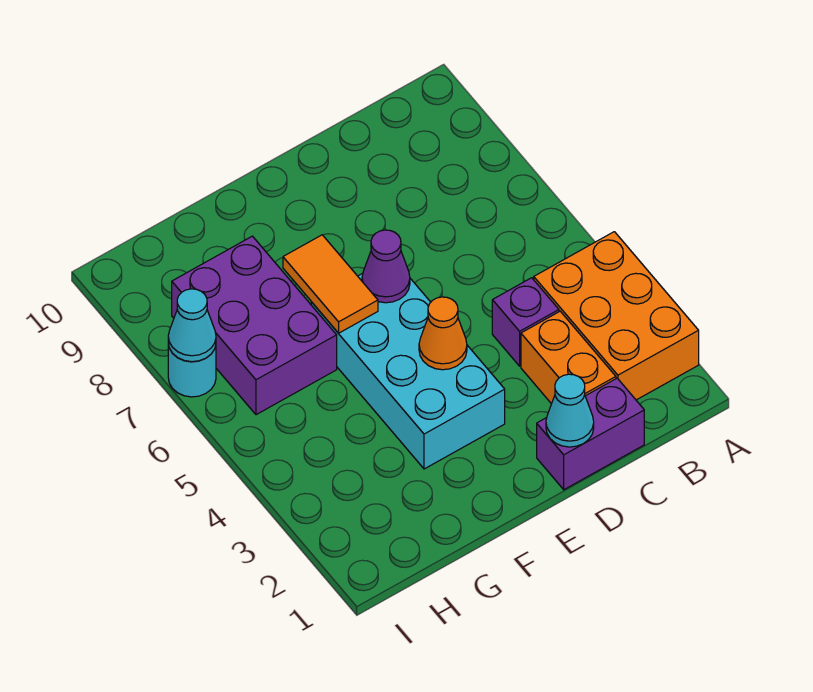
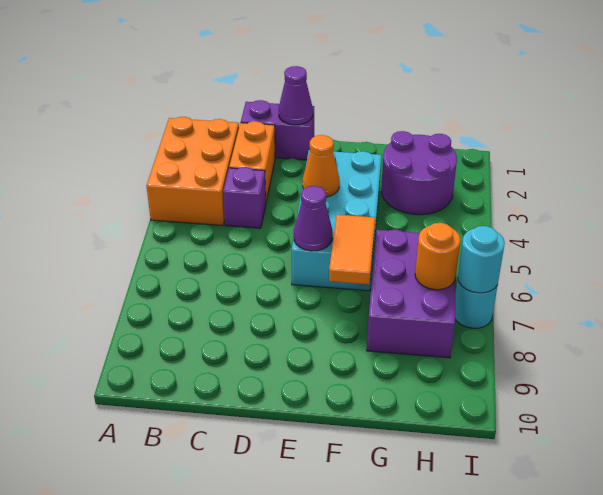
cyan cone D1 level 2 -> purple cone D1 level 2
none -> purple round brick G2:H3 level 1
none -> orange round brick H7 level 2
cyan cone I7 level 2 -> cyan round brick I7 level 2

